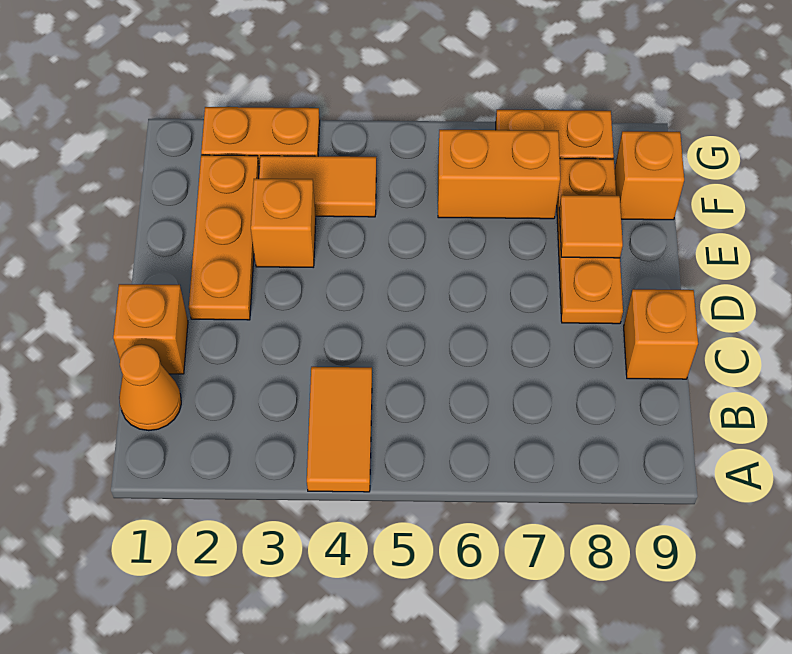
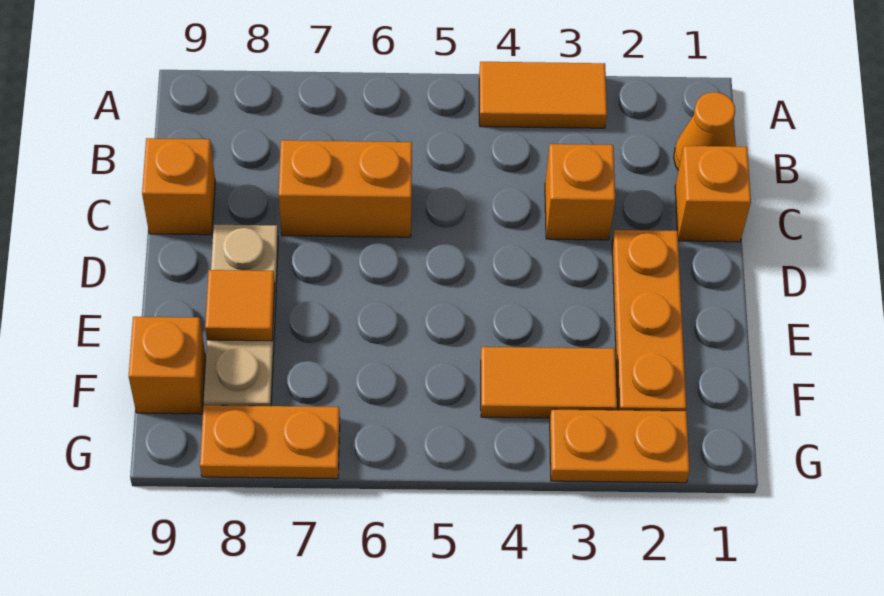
orange tile A4:B4 level 1 -> orange tile A3:A4 level 1
orange plate D8:F8 level 1 -> tan plate D8:F8 level 1
orange brick E3 level 1 -> orange brick C3 level 1
orange brick F6:F7 level 1 -> orange brick C6:C7 level 1

